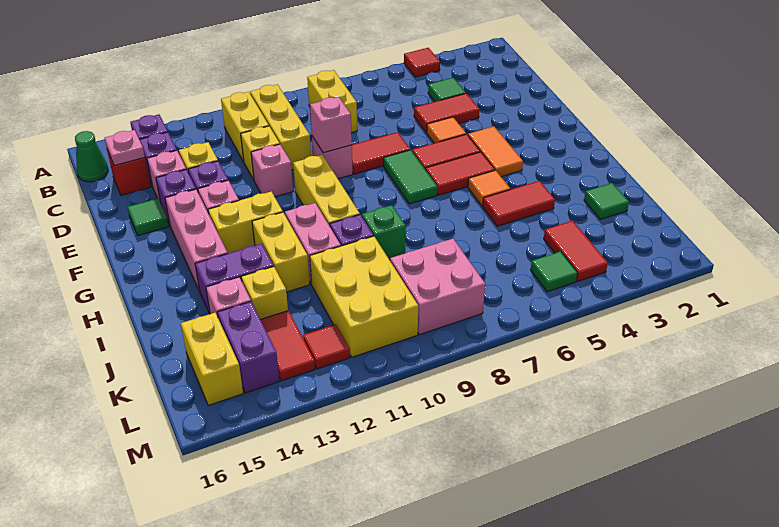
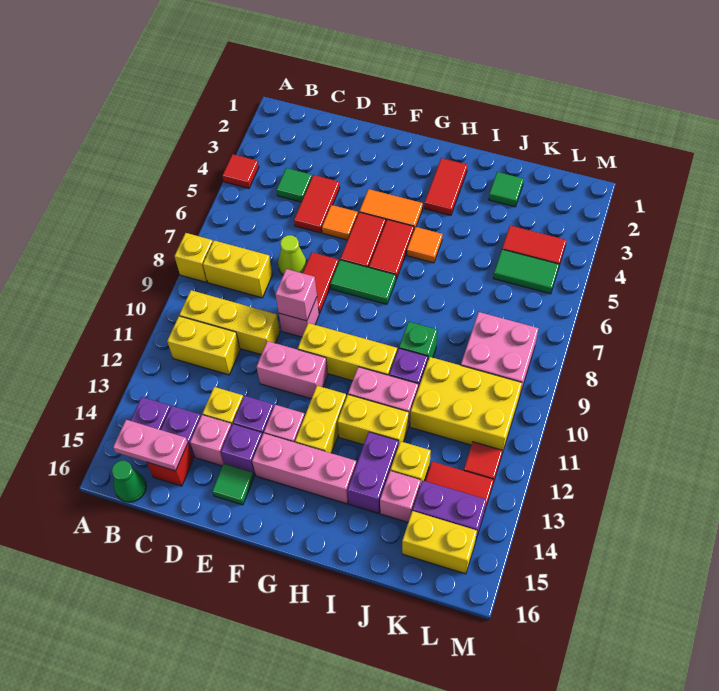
pink plate C15 level 2 -> pink plate B15:C15 level 2
none -> lime cone D7 level 1
yellow brick D11 level 1 -> yellow brick A8 level 1
pink brick E11 level 1 -> pink brick E11:F11 level 1
red tile I4:I5 level 1 -> red tile H2:H3 level 1
green tile L5 level 1 -> green tile K5:L5 level 1

